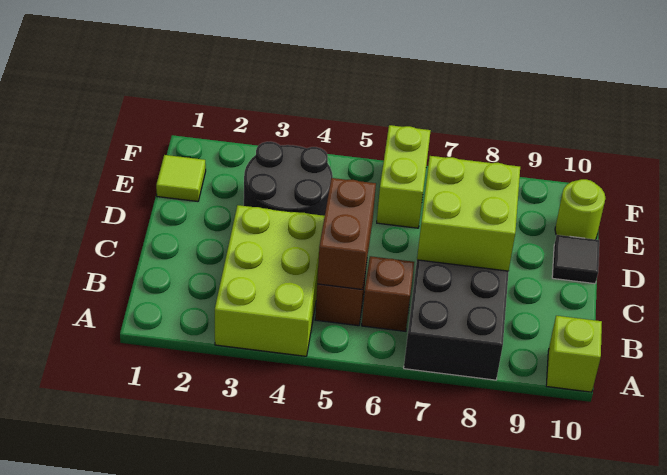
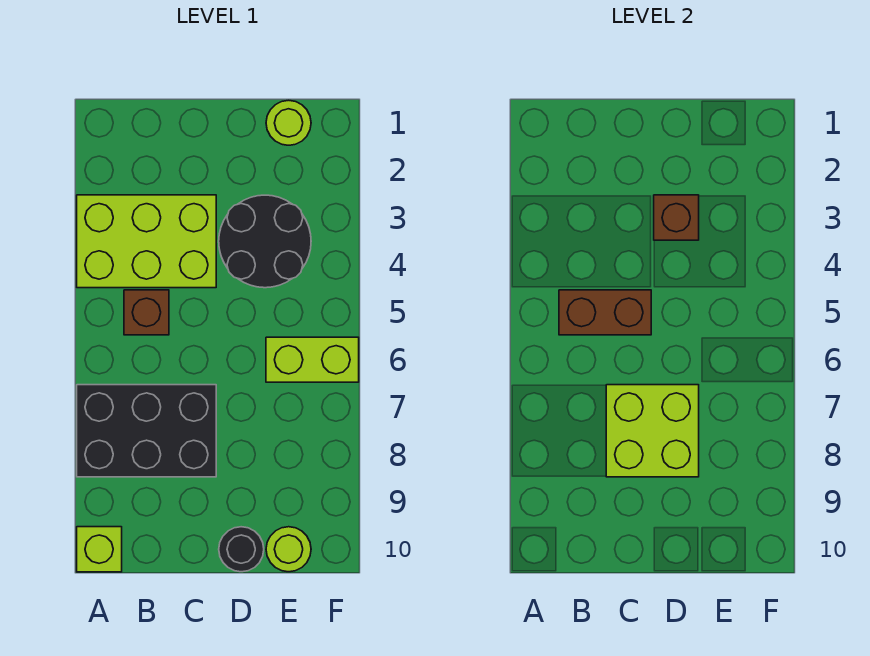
brown brick B6 level 1 -> brown brick D3 level 2
black tile D10 level 1 -> black round brick D10 level 1
lime tile E1 level 1 -> lime round brick E1 level 1

